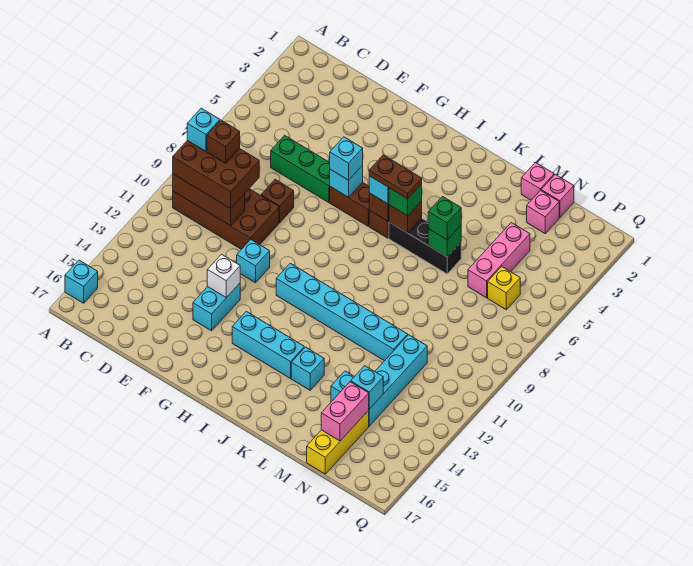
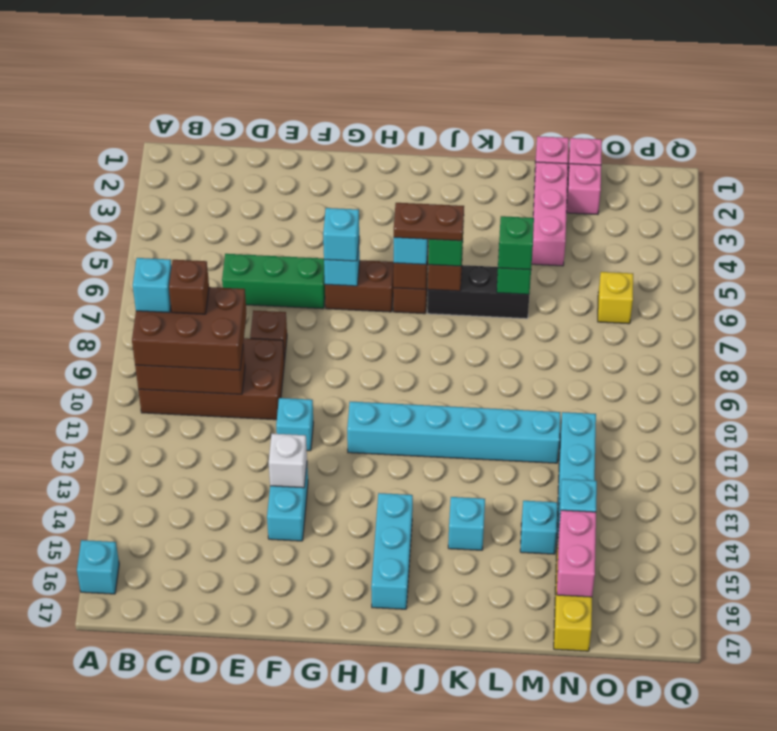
cyan brick H14:J14 level 1 -> cyan brick I14:I16 level 1
pink brick N4:N6 level 1 -> pink brick M2:M4 level 1

